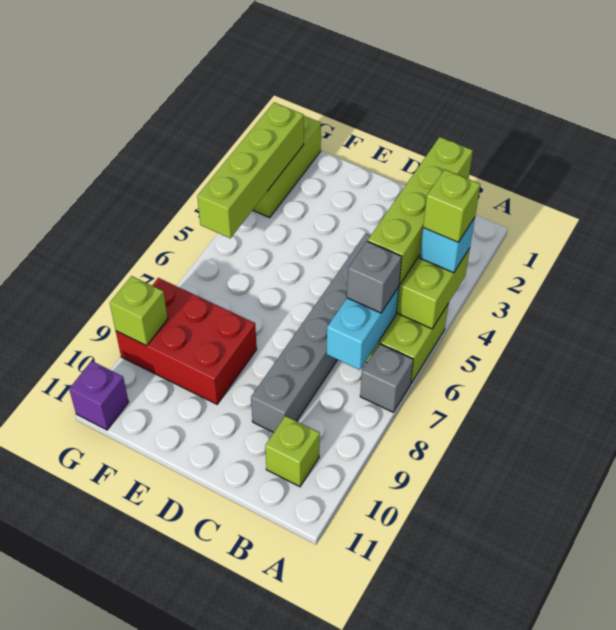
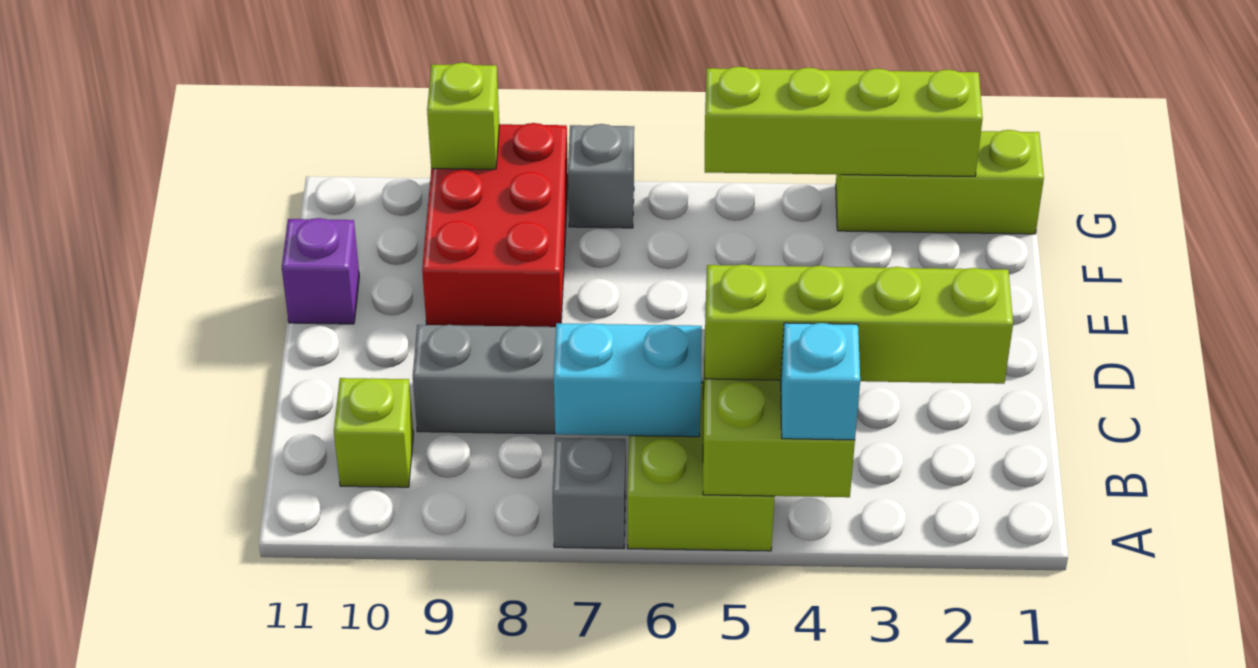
lime brick A4 level 4 -> none
grey brick B6 level 3 -> grey brick G7 level 1
purple brick G11 level 1 -> purple brick E11 level 1

